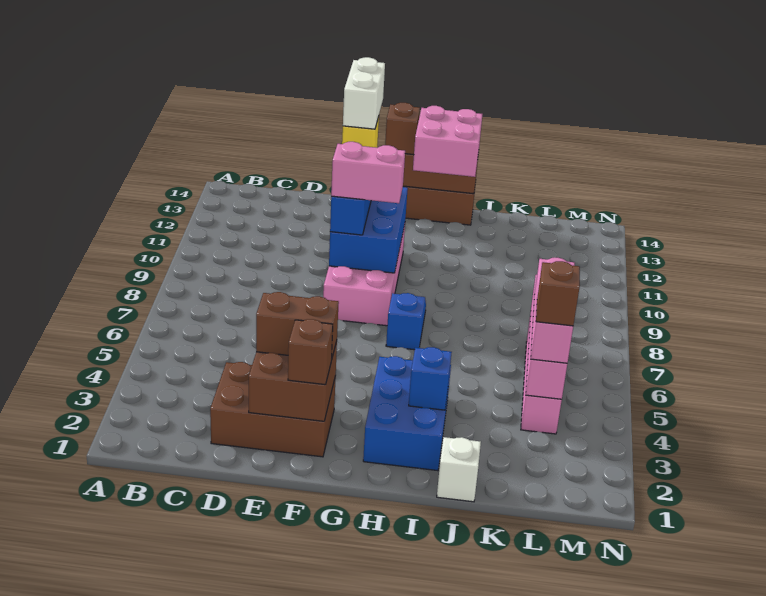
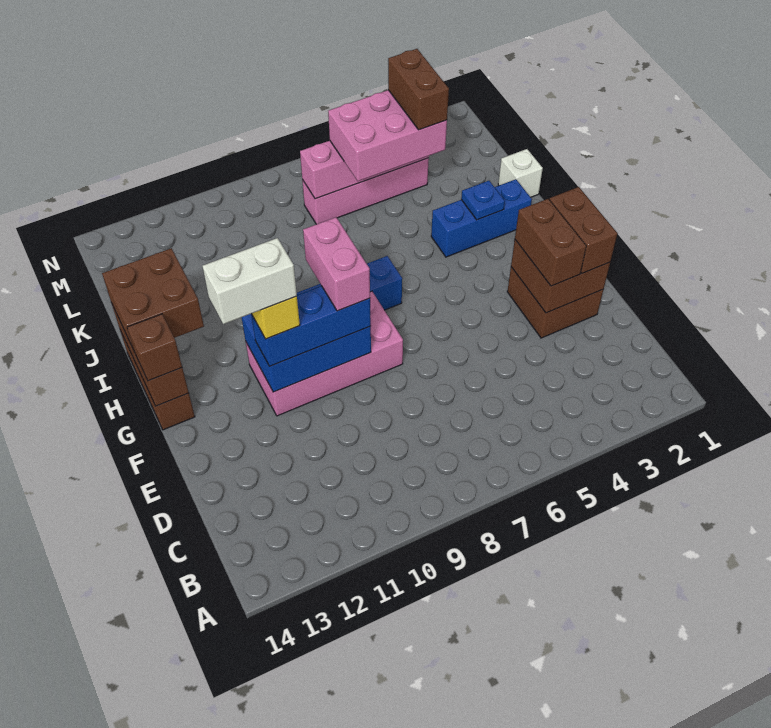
brown brick D2:F3 level 1 -> brown brick E2:F3 level 1
brown brick F2 level 3 -> brown brick E2:F2 level 3
blue brick H2:I4 level 1 -> blue brick I2:I4 level 1
pink brick H13:I14 level 3 -> brown brick H13:I14 level 3
blue brick I3 level 2 -> blue plate I3 level 2
pink brick L4:L6 level 3 -> pink brick K4:L6 level 3
brown brick L4 level 4 -> brown brick K4:L4 level 4

